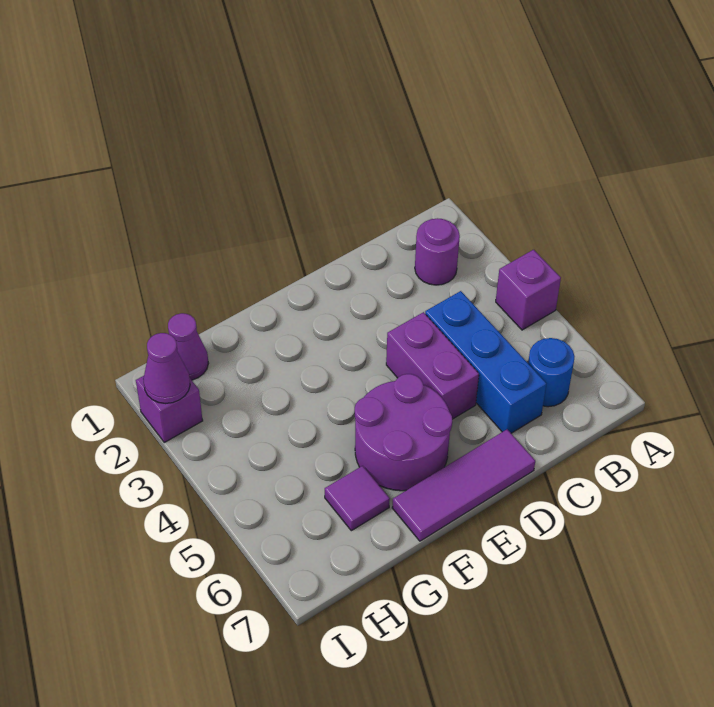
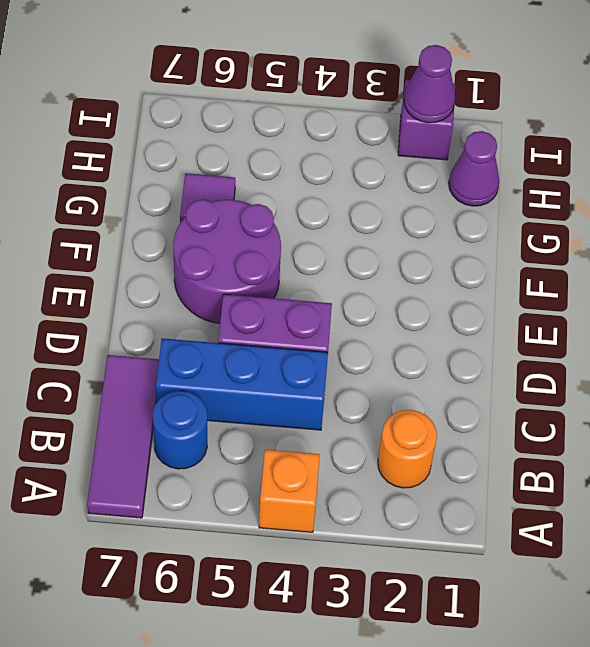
purple brick A4 level 1 -> orange brick A4 level 1
purple round brick B2 level 1 -> orange round brick B2 level 1
purple tile D7:F7 level 1 -> purple tile A7:C7 level 1

